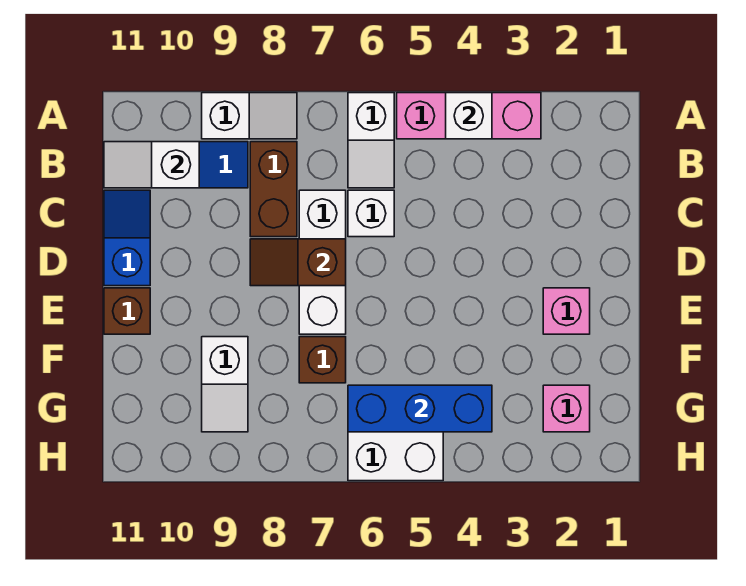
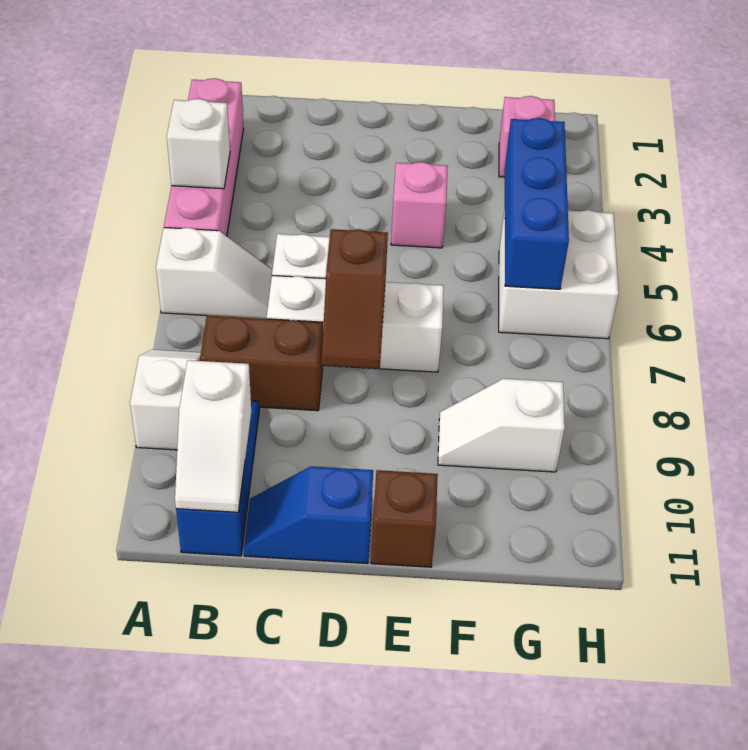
pink brick A3:A5 level 1 -> pink brick A2:A5 level 1
pink brick E2 level 1 -> pink brick E4 level 1
brown brick F7 level 1 -> none
white slope F9:G9 level 1 top F -> white slope F9:G9 level 1 top G

